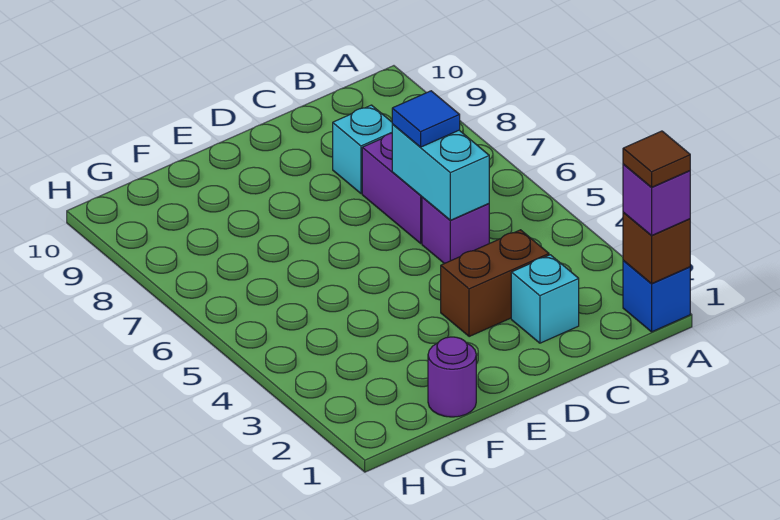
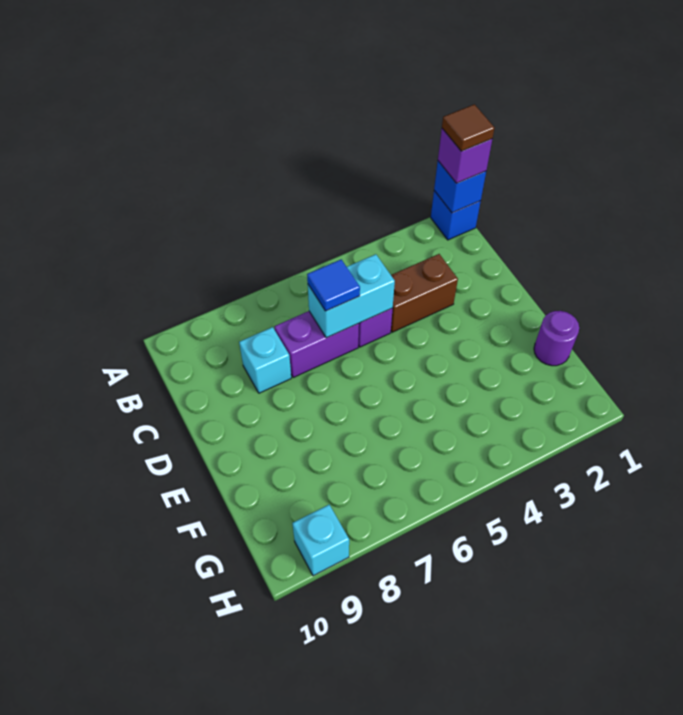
brown brick A1 level 2 -> blue brick A1 level 2
cyan brick C2 level 1 -> cyan brick H9 level 1
brown brick C3:D3 level 1 -> brown brick C3:C4 level 1

